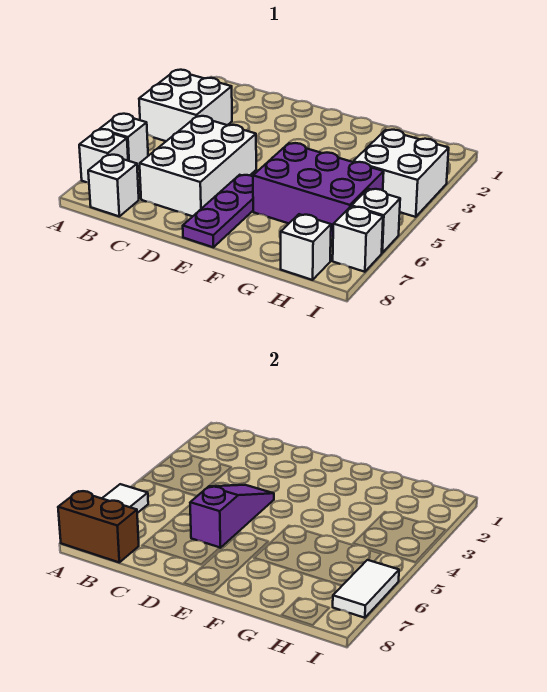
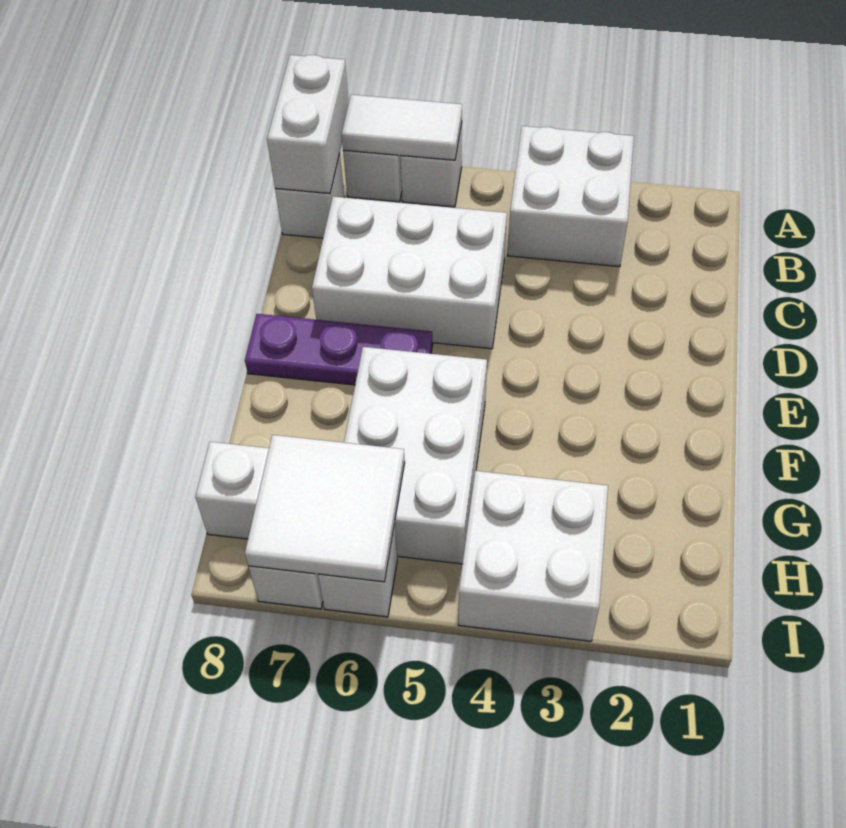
brown brick A8:B8 level 2 -> white brick A8:B8 level 2
purple slope D4:D6 level 2 top 6 -> none
purple brick F5:H6 level 1 -> white brick F5:H6 level 1
white tile I6:I7 level 2 -> white tile H6:I7 level 2

